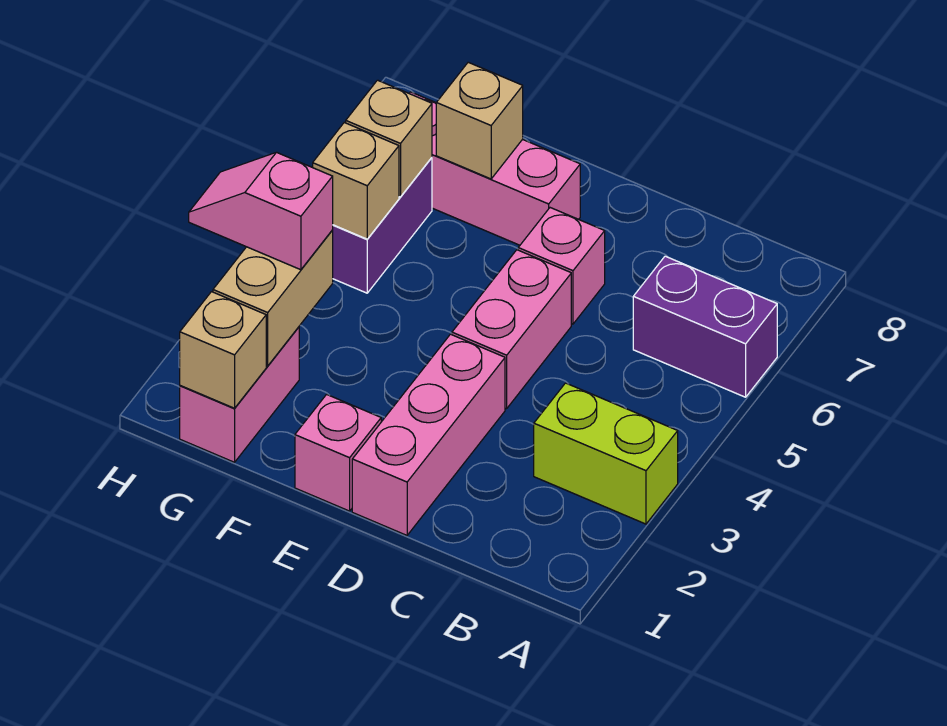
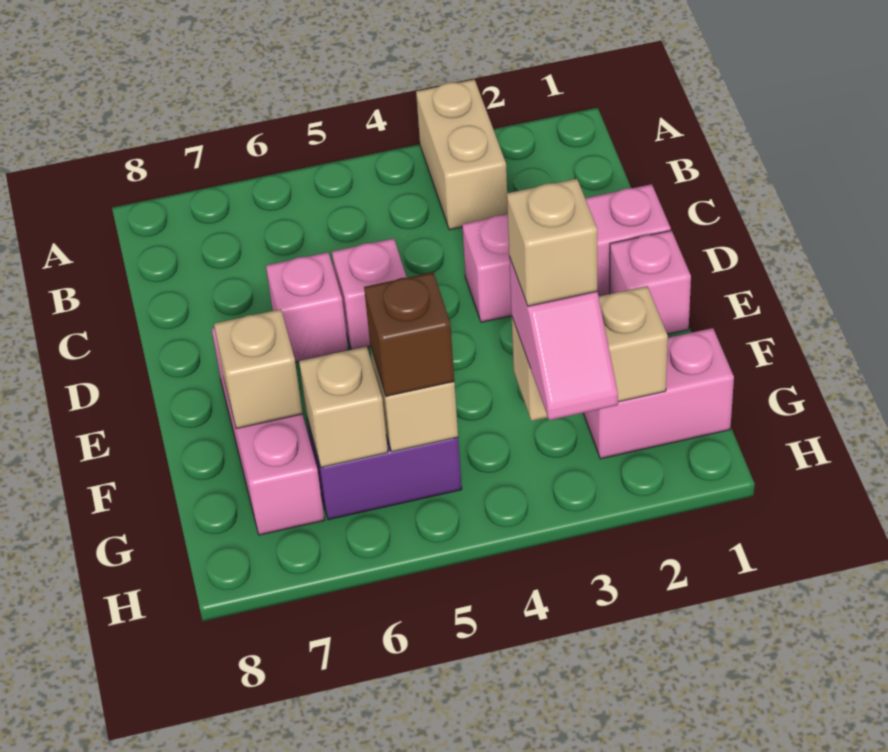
lime brick A3:B3 level 1 -> tan brick A3:B3 level 1
purple brick A6:B6 level 1 -> none
pink brick D4:D5 level 1 -> pink brick D5 level 1
tan brick G1 level 2 -> tan brick G3 level 4
none -> brown brick G5 level 3

